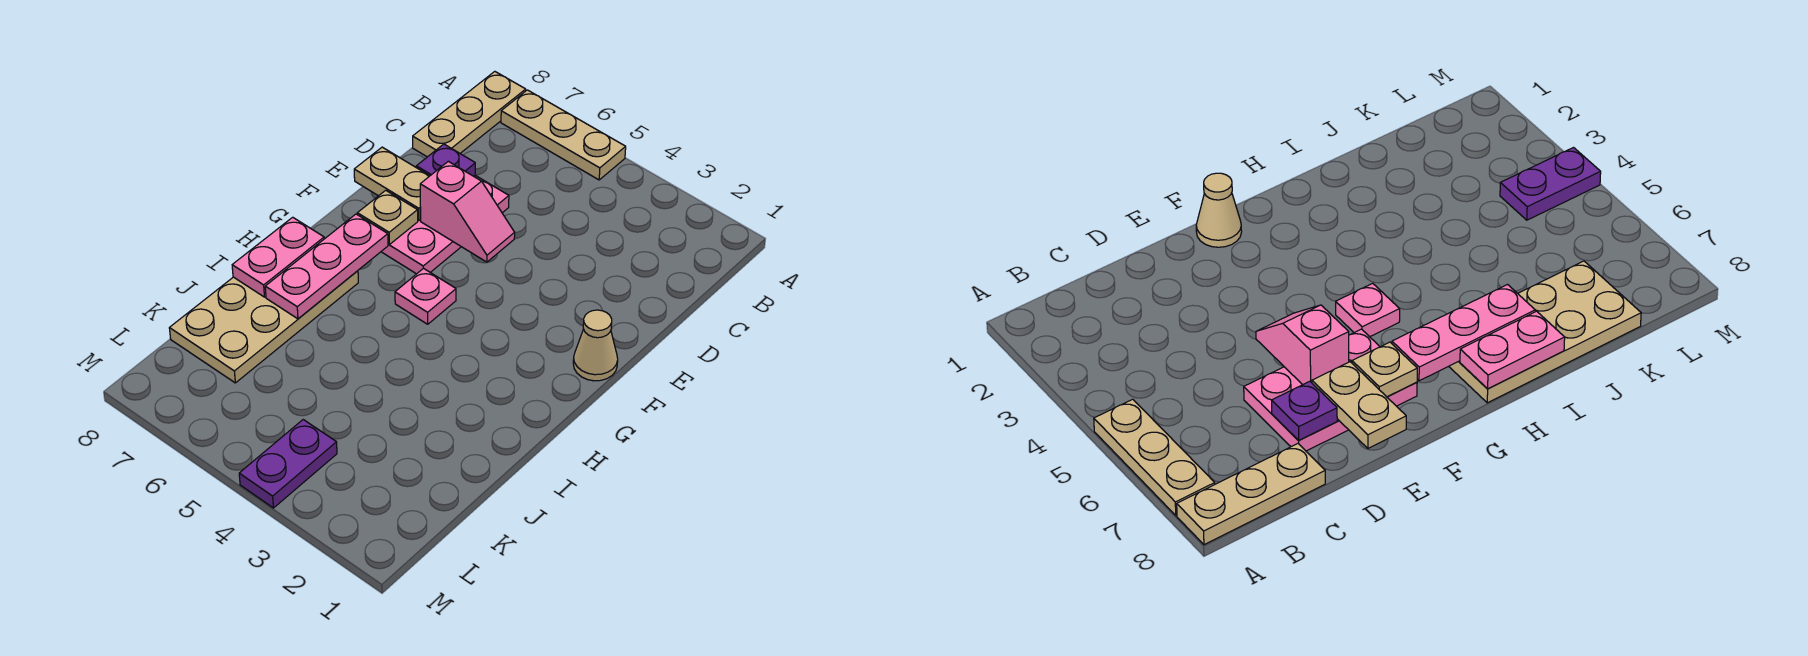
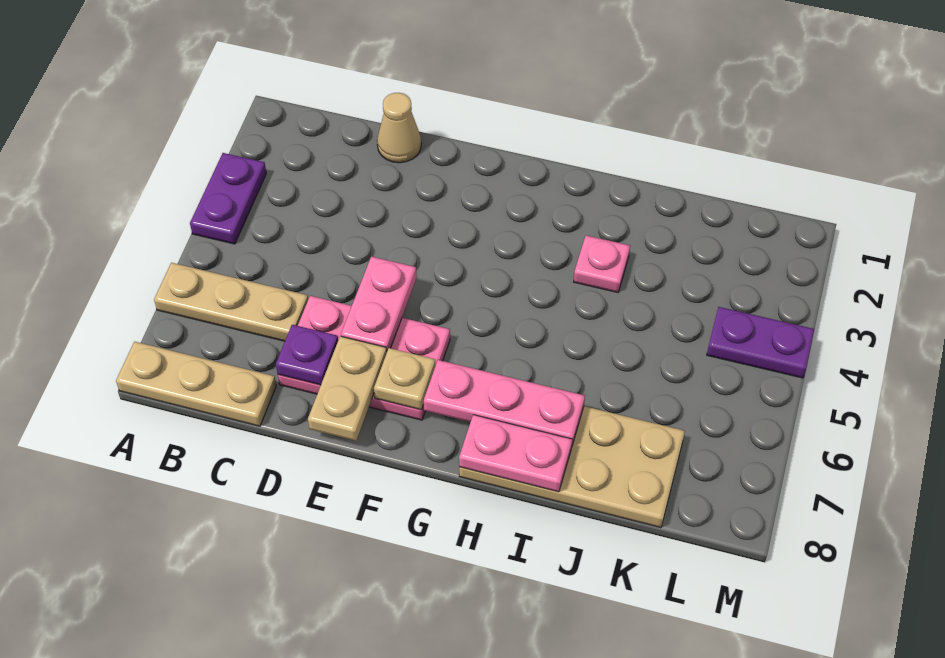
none -> purple plate A3:A4 level 1
tan plate A5:A7 level 1 -> tan plate A6:C6 level 1
pink slope E5:E6 level 2 top 6 -> pink plate E5:E6 level 2
tan cone F1 level 1 -> tan cone D1 level 1
pink plate G5 level 1 -> pink plate I3 level 1

